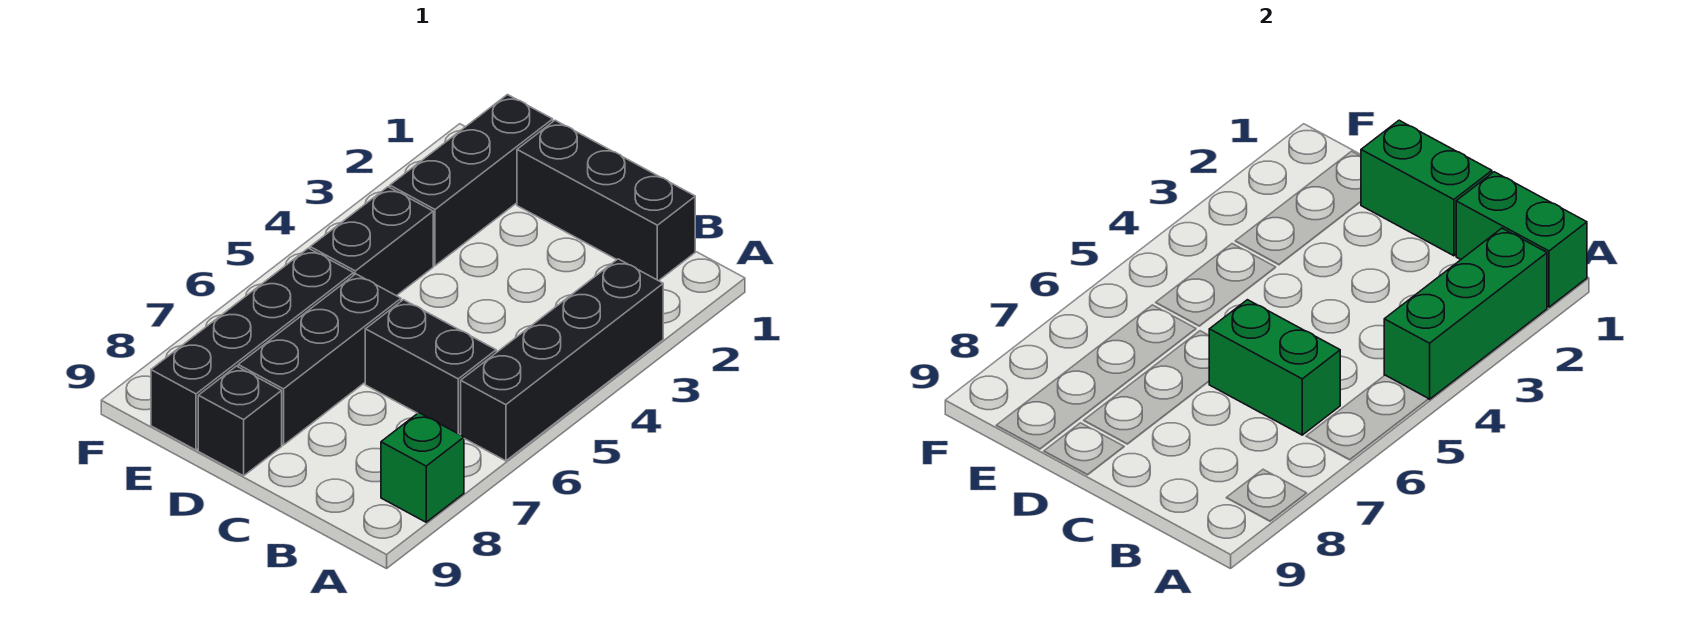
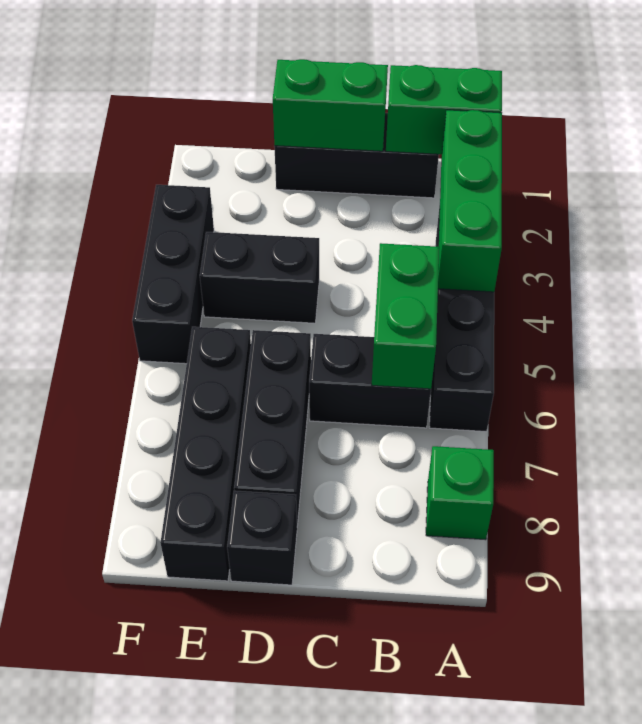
green brick B6:C6 level 2 -> green brick B5:B6 level 2
black brick E1:E3 level 1 -> black brick F3:F5 level 1
black brick E4:E5 level 1 -> black brick D4:E4 level 1

